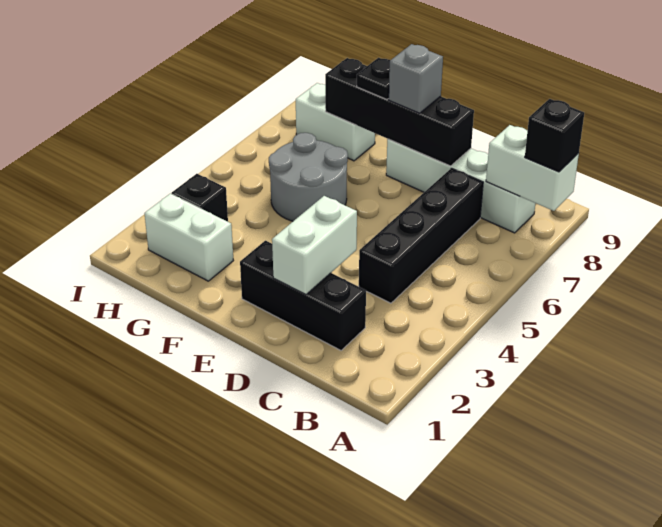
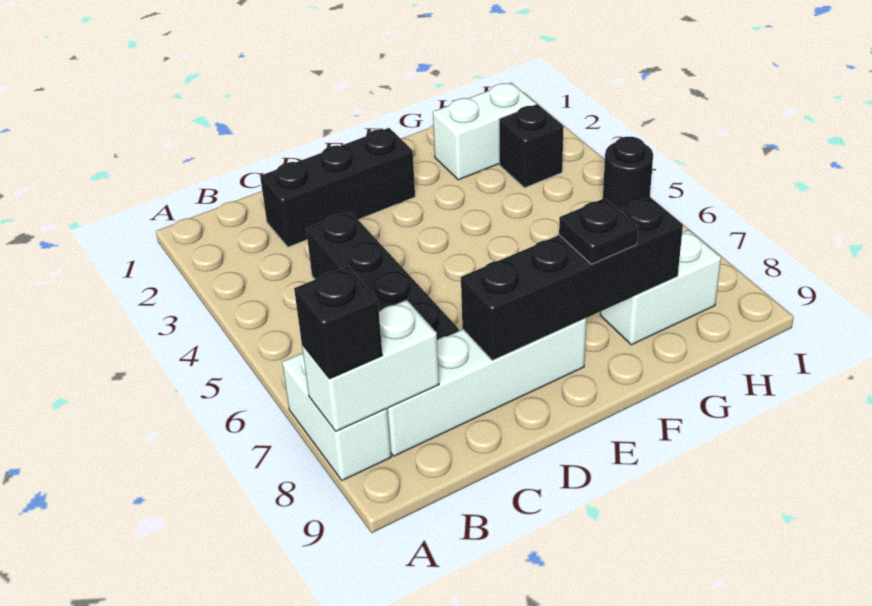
white brick D2:D3 level 2 -> white brick A7:A8 level 1
grey brick E8 level 3 -> none
grey round brick F5:G6 level 1 -> none
none -> black round brick I5 level 1

